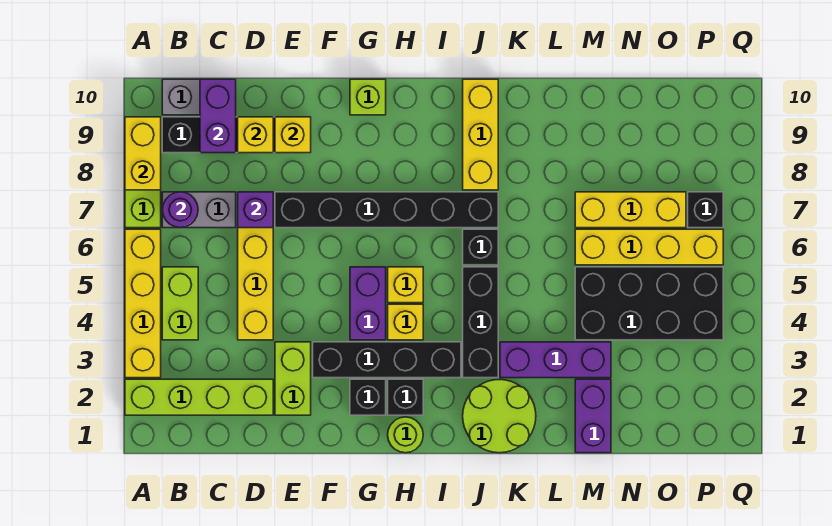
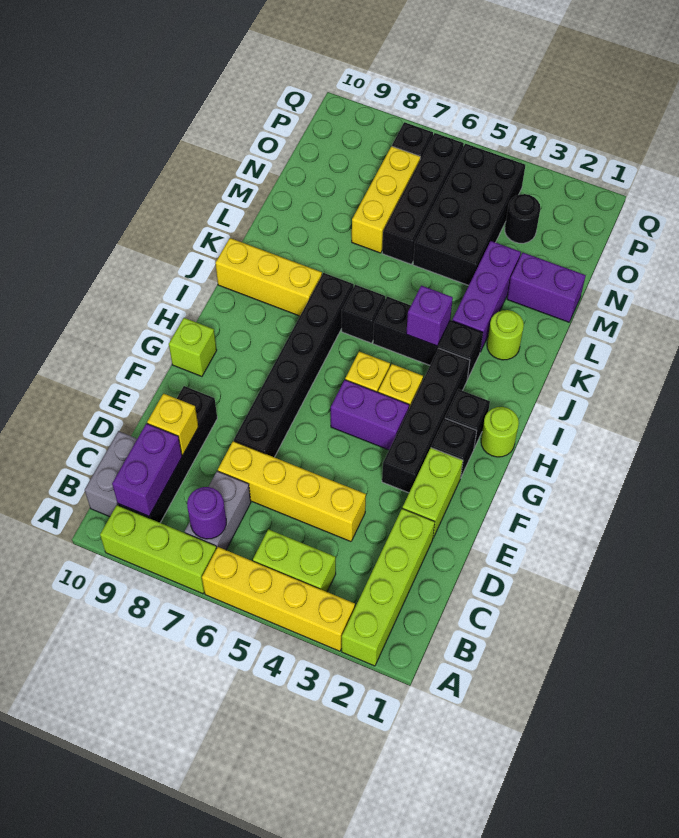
yellow brick A8:A9 level 2 -> none
purple brick C9:C10 level 2 -> purple brick B9:C9 level 2
purple brick D7 level 2 -> purple brick J4 level 2
lime brick E2:E3 level 1 -> lime brick E2:F2 level 1
yellow brick E9 level 2 -> none
lime round brick J1:K2 level 1 -> lime round brick K2 level 1
yellow brick M6:P6 level 1 -> black brick M6:P6 level 1
none -> black round brick O3 level 1

